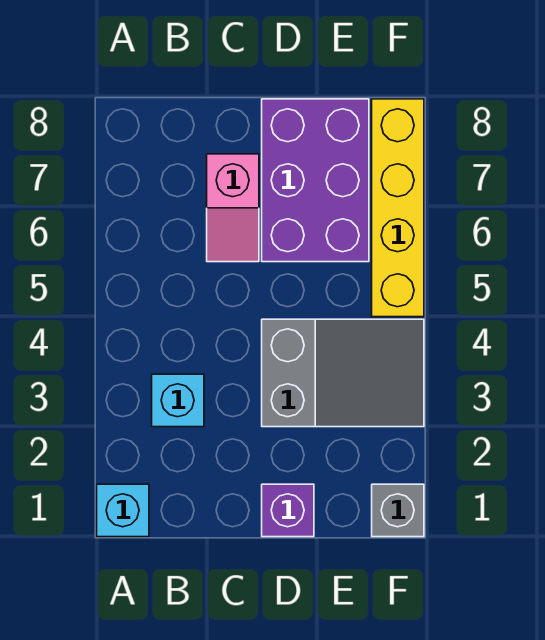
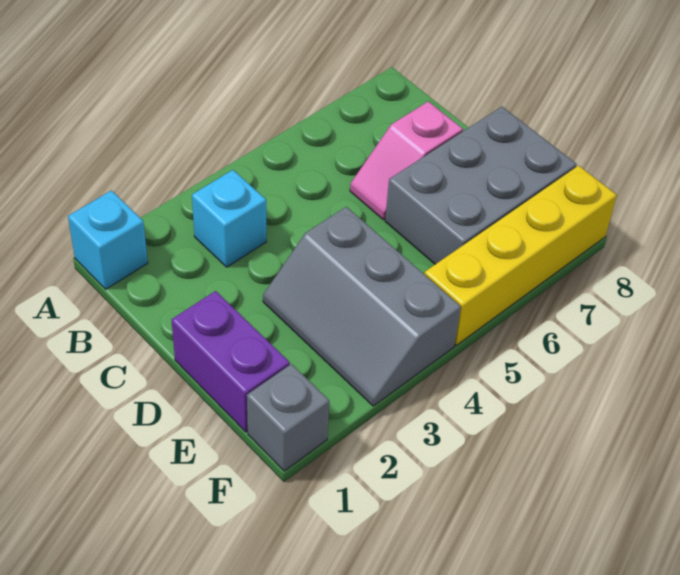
purple brick D1 level 1 -> purple brick D1:E1 level 1
grey slope D3:F4 level 1 top D -> grey slope D3:F4 level 1 top 4
purple brick D6:E8 level 1 -> grey brick D6:E8 level 1

